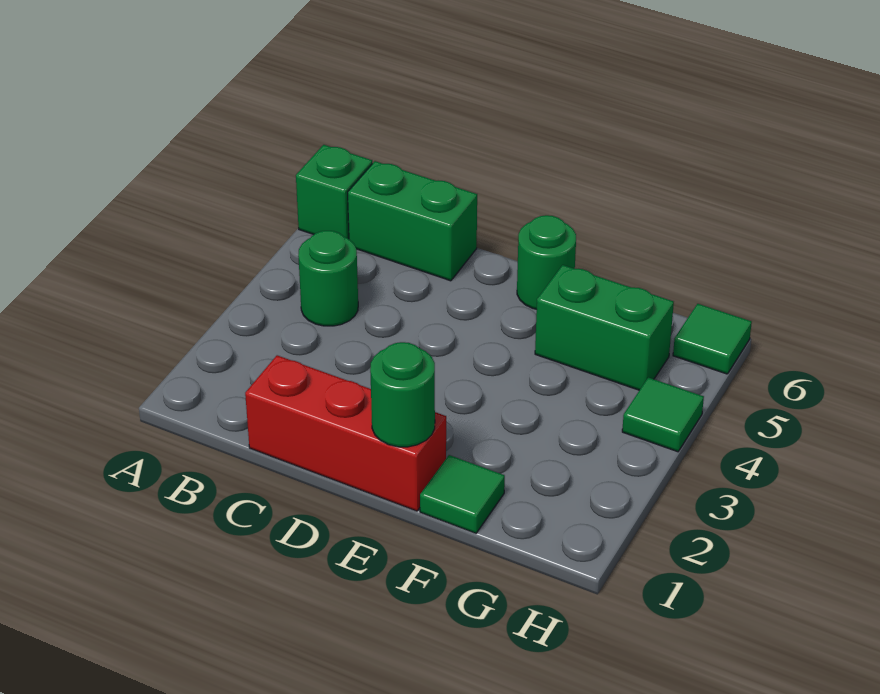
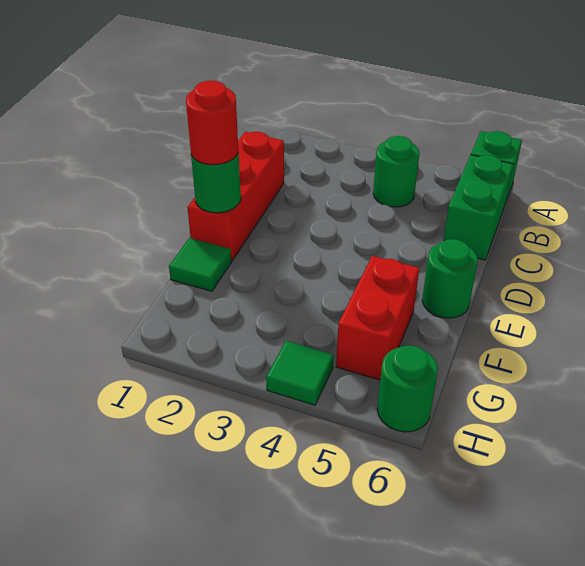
none -> red round brick E1 level 3
green brick F5:G5 level 1 -> red brick F5:G5 level 1
green tile H6 level 1 -> green round brick H6 level 1

